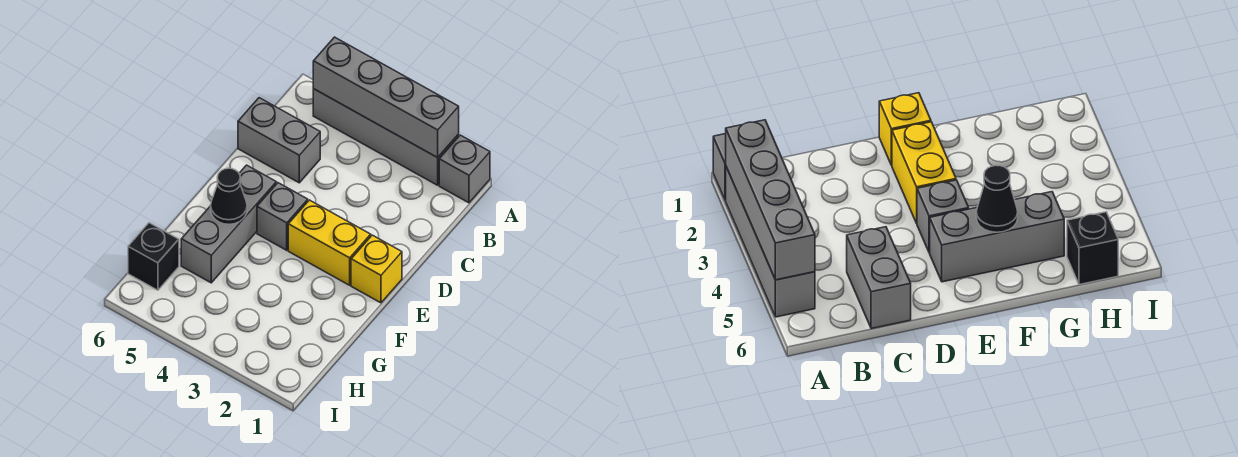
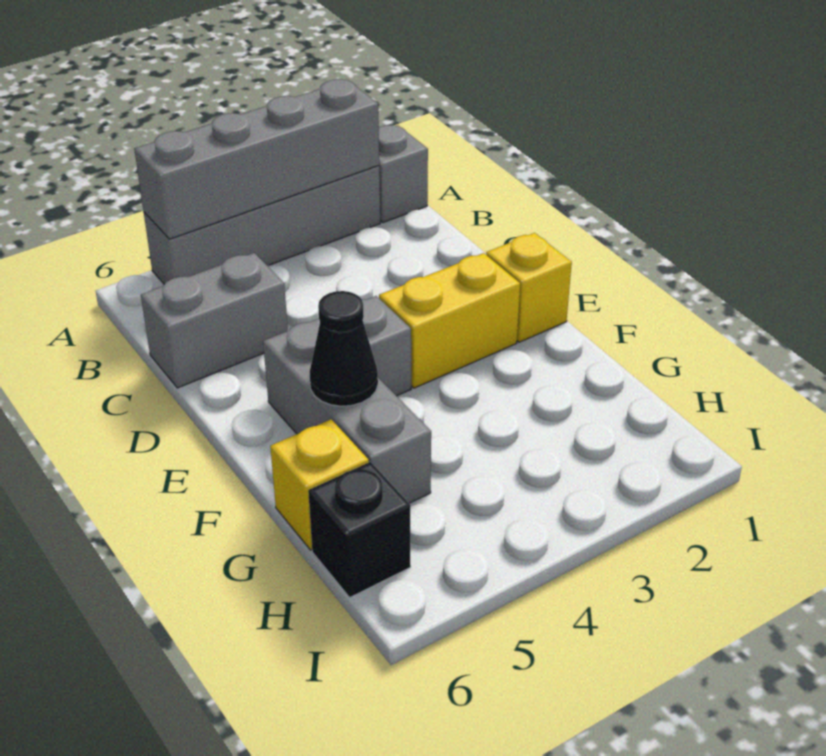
none -> yellow brick G6 level 1

